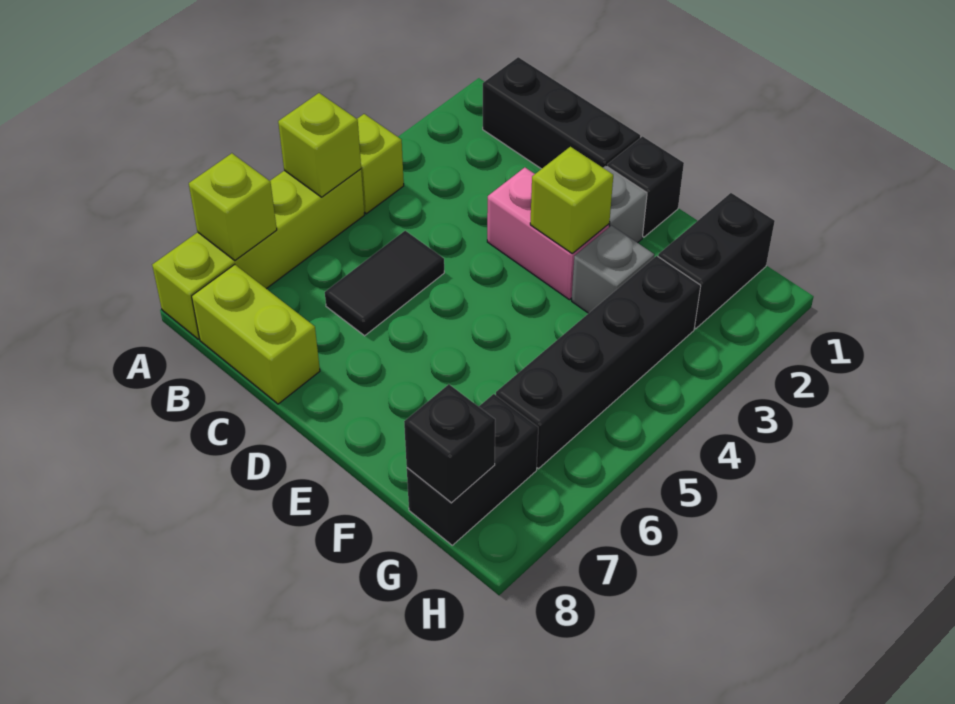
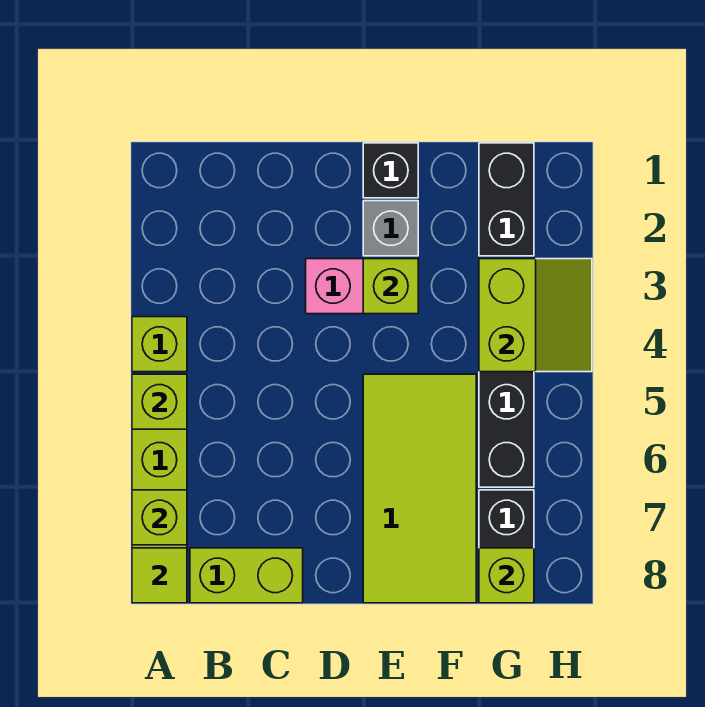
none -> lime tile A8 level 2
black brick B1:D1 level 1 -> none
black tile C5:C6 level 1 -> none
none -> lime tile E5:F8 level 1
grey brick F3 level 1 -> none
none -> lime slope G3:H4 level 2 top G
black brick G8 level 2 -> lime brick G8 level 2

